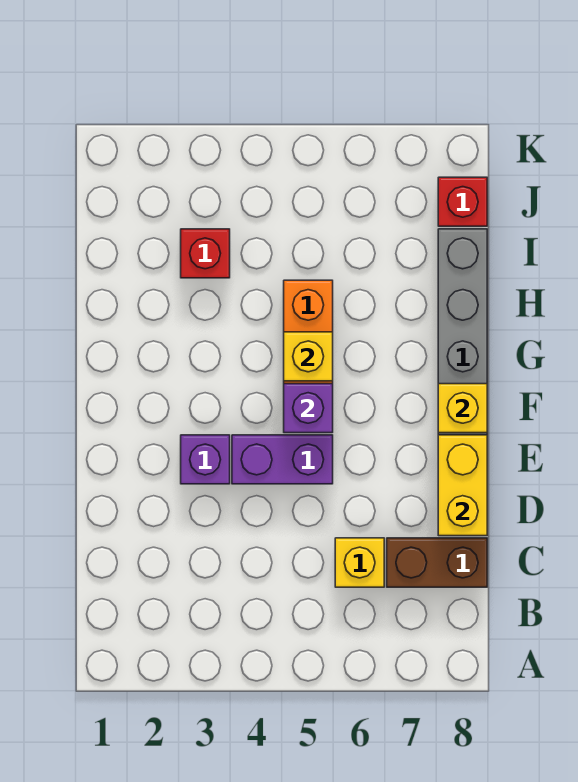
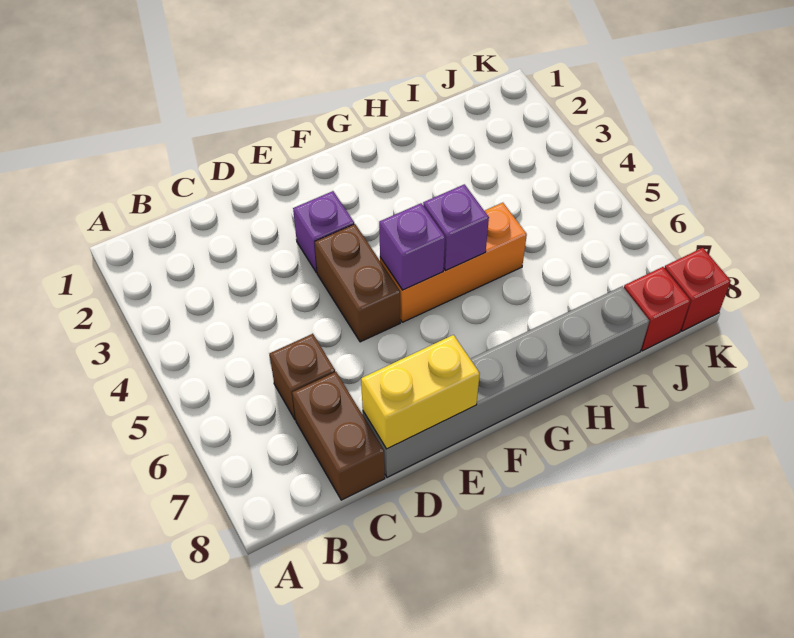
yellow brick C6 level 1 -> brown brick C6 level 1
purple brick E4:E5 level 1 -> brown brick E4:E5 level 1
yellow brick F8 level 2 -> none
yellow brick G5 level 2 -> purple brick G5 level 2
red brick I3 level 1 -> red brick K8 level 1

